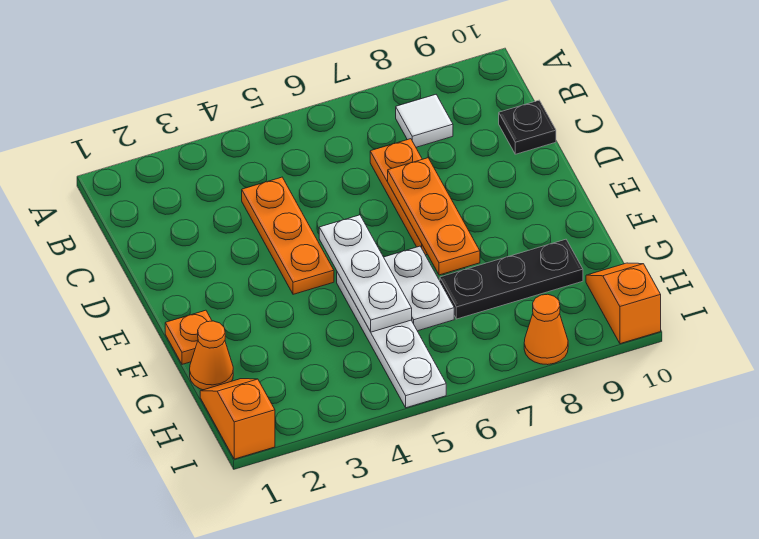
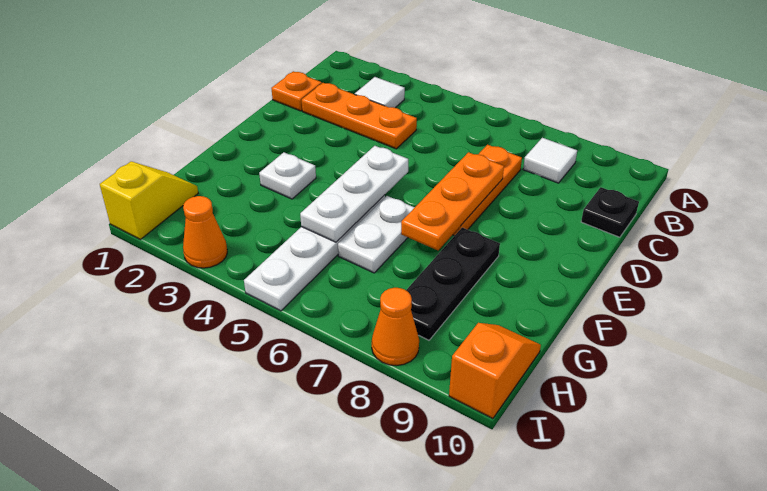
none -> white tile B3 level 1
orange plate C4:E4 level 1 -> orange plate C2:C4 level 1
orange plate F1 level 1 -> orange plate C1 level 1
none -> white plate F3 level 1
orange cone G1 level 1 -> orange cone I3 level 1
black plate G7:G9 level 1 -> black plate F8:H8 level 1
orange slope H1:I1 level 1 top I -> yellow slope H1:I1 level 1 top I

